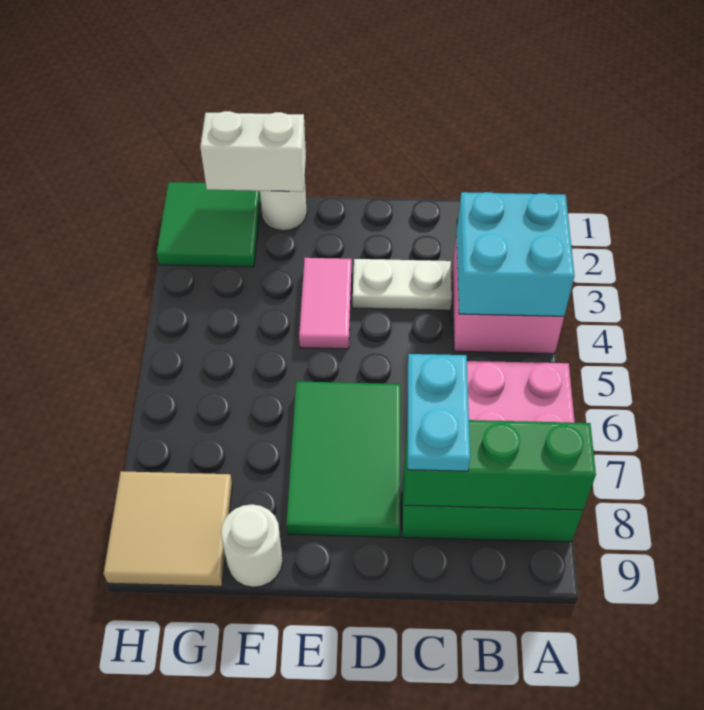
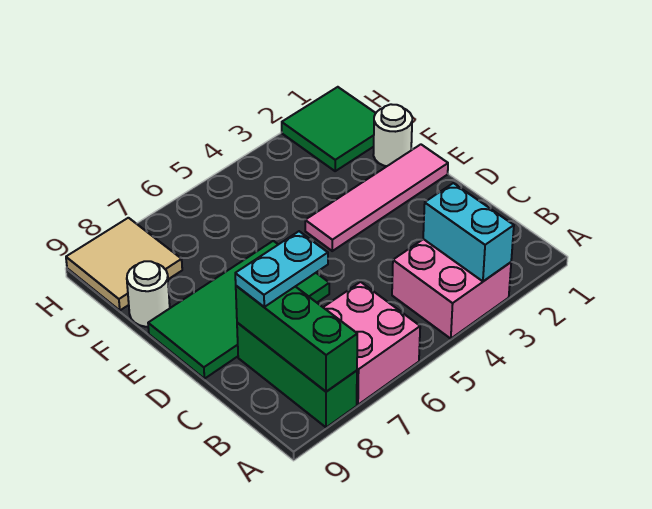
cyan brick A3:B4 level 2 -> cyan brick A3:B3 level 2
white plate C3:D3 level 1 -> none
green tile D6:E8 level 1 -> green tile D6:E9 level 1
pink tile E3:E4 level 1 -> pink tile E1:E4 level 1
white brick F1:G1 level 2 -> none

